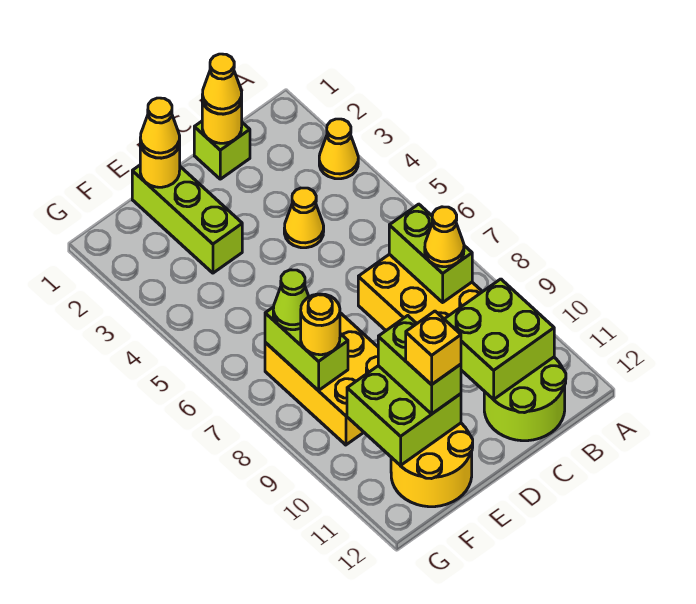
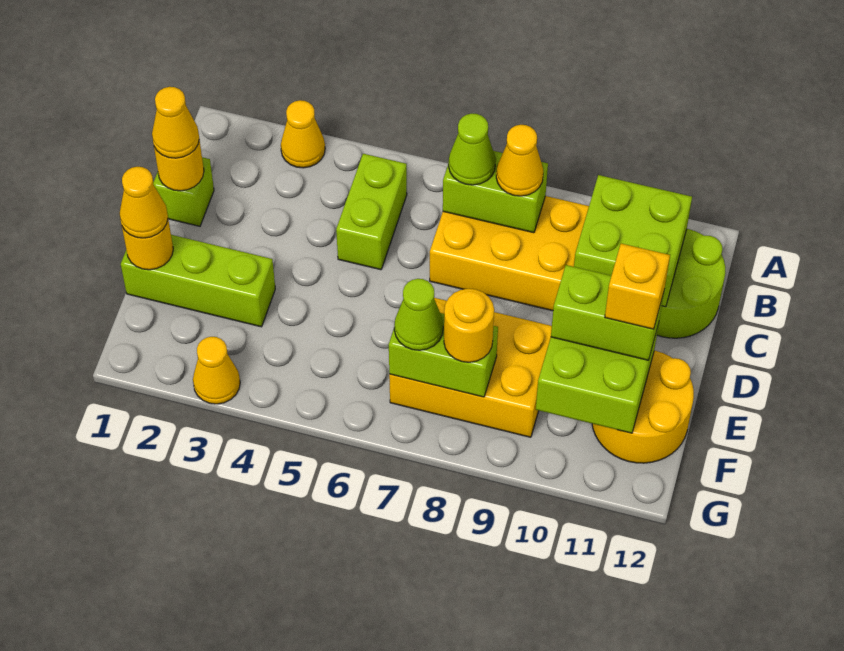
none -> lime brick B5:C5 level 1
none -> lime cone B7 level 3
yellow cone C4 level 1 -> yellow cone G3 level 1

